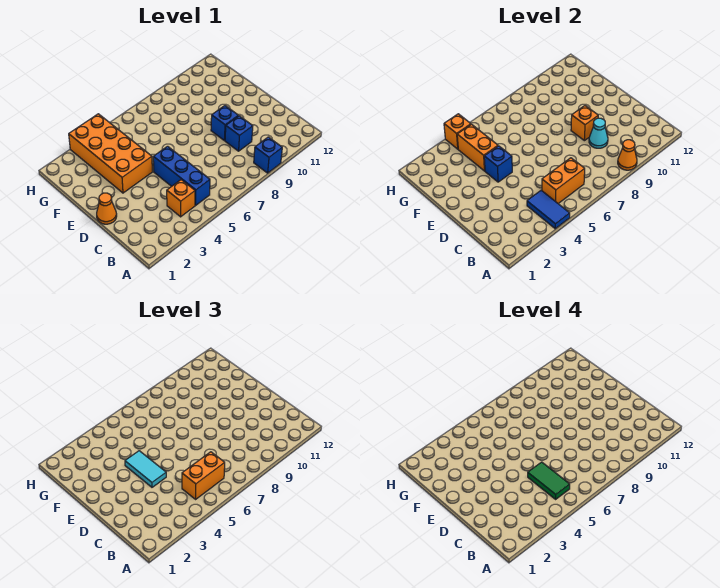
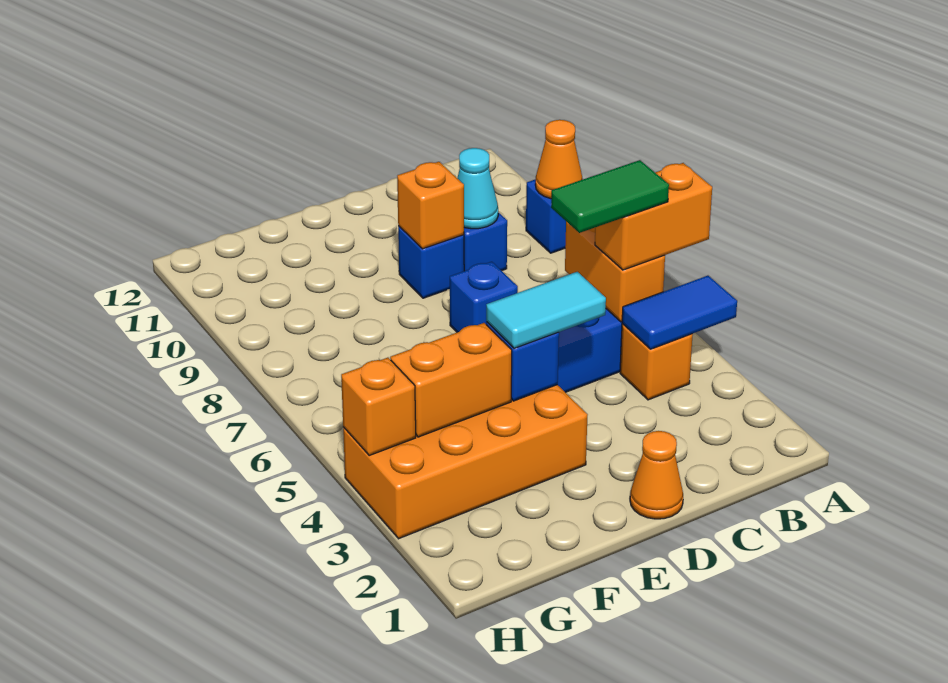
orange brick B5:B6 level 3 -> orange brick A5:B5 level 3
none -> blue brick D7 level 1

